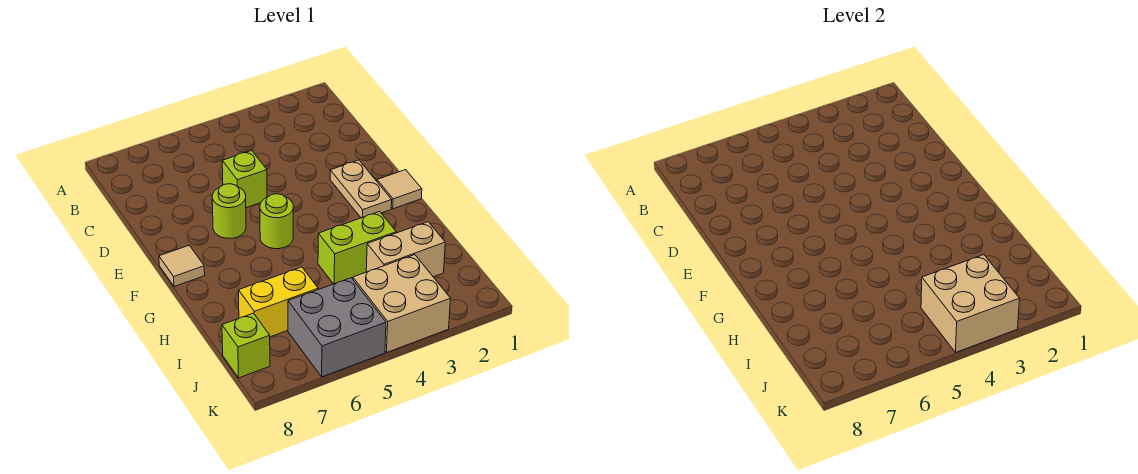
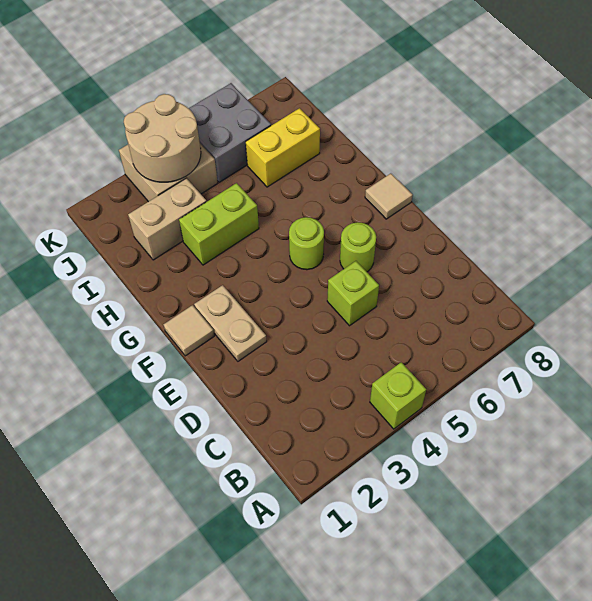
tan brick J3:K4 level 2 -> tan round brick J3:K4 level 2
lime brick J8 level 1 -> lime brick A4 level 1

